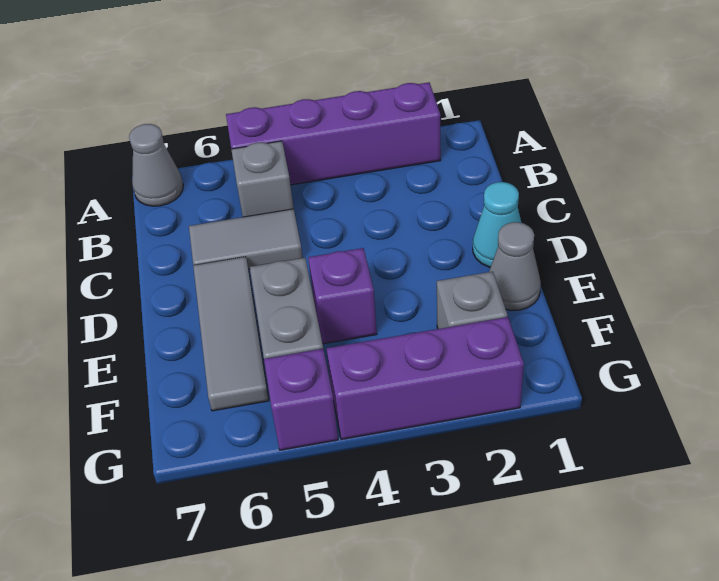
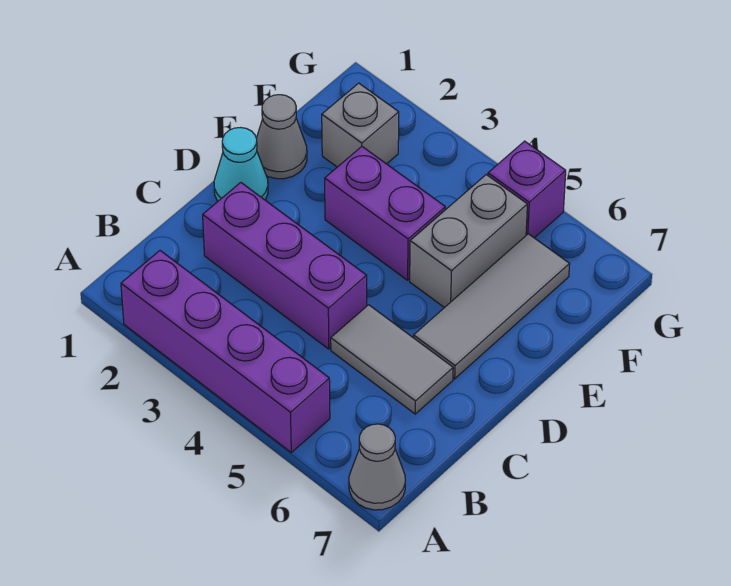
grey brick B5 level 1 -> none
purple brick E4 level 1 -> purple brick E3:E4 level 1
purple brick G2:G4 level 1 -> purple brick C2:C4 level 1

